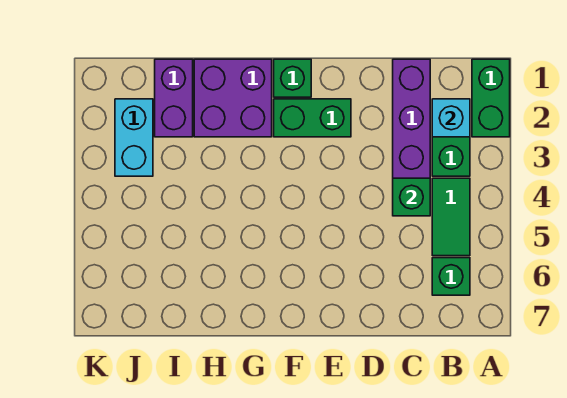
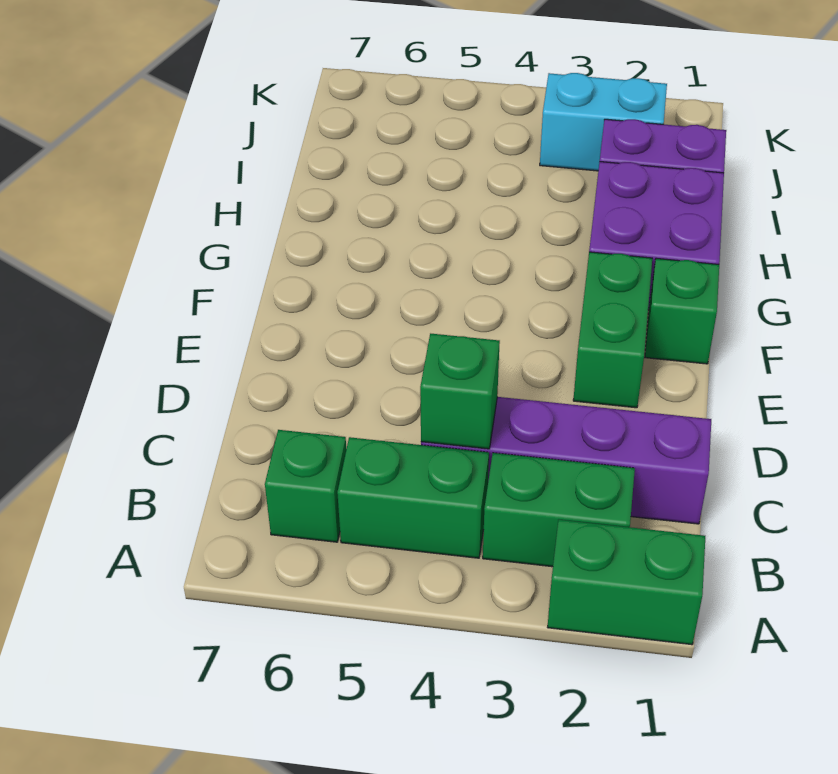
cyan brick B2 level 2 -> none
green tile B4:B5 level 1 -> green brick B4:B5 level 1

